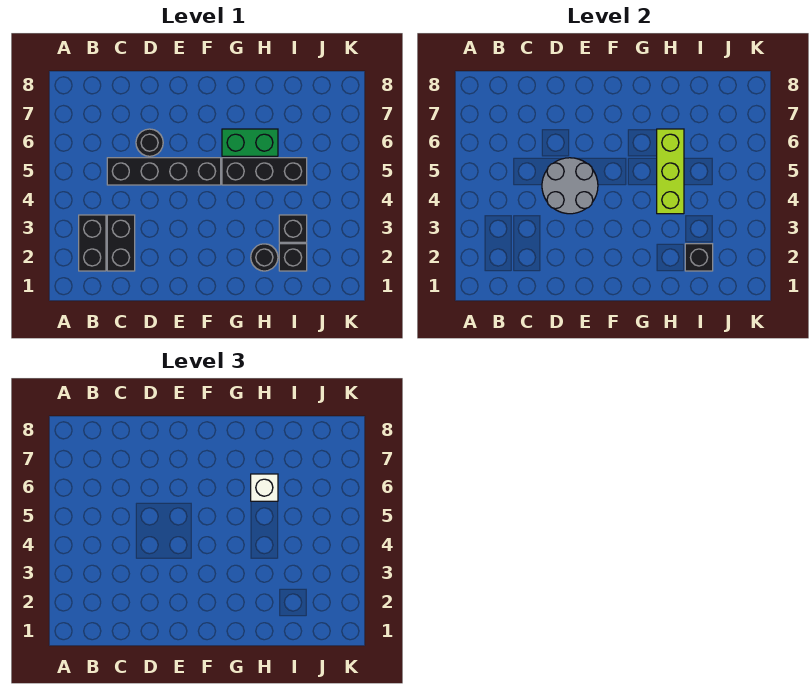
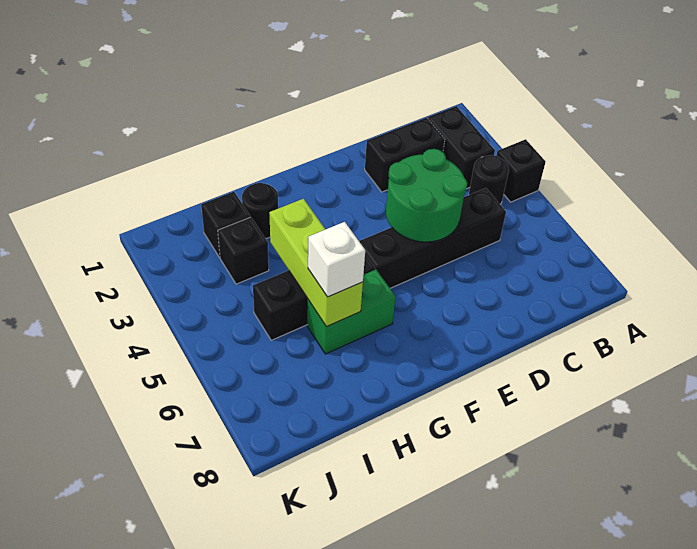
black brick C2:C3 level 1 -> black brick C2:D2 level 1
grey round brick D4:E5 level 2 -> green round brick D4:E5 level 2
black round brick D6 level 1 -> black round brick B4 level 1
black brick I2 level 2 -> black brick A4 level 1

